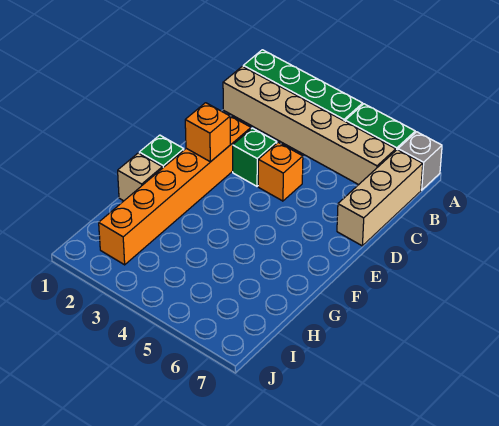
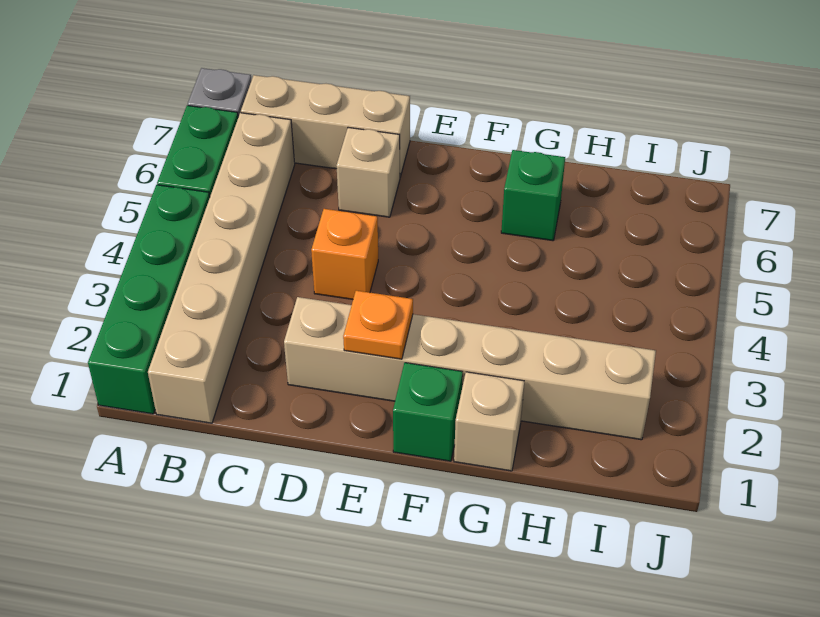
orange brick D2:I2 level 1 -> tan brick D2:I2 level 1
green brick D3 level 1 -> green brick G6 level 1
none -> tan brick D6 level 1
orange brick E2 level 2 -> orange plate E2 level 2

